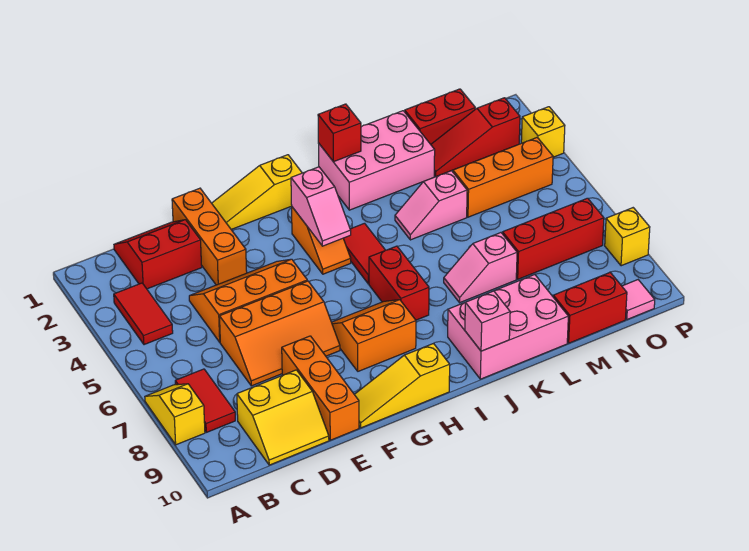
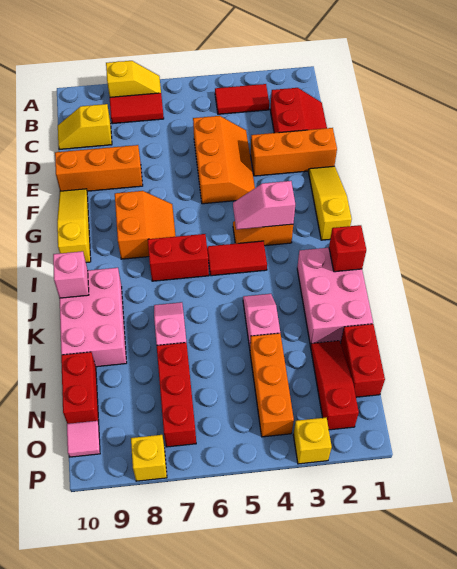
yellow slope C9:D10 level 1 top 9 -> yellow slope C9:C10 level 1 top 9
orange slope D6:F7 level 1 top 6 -> none

